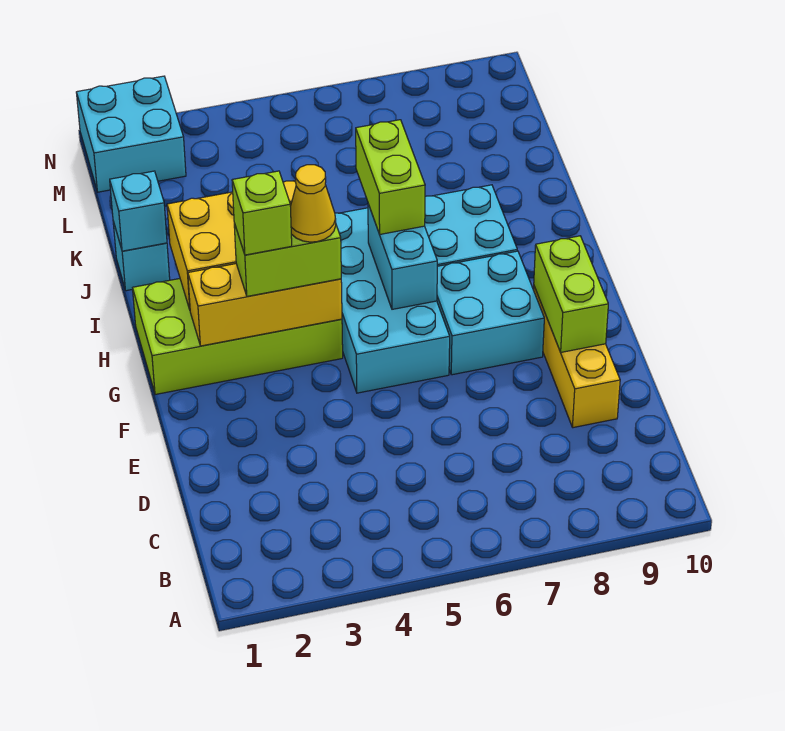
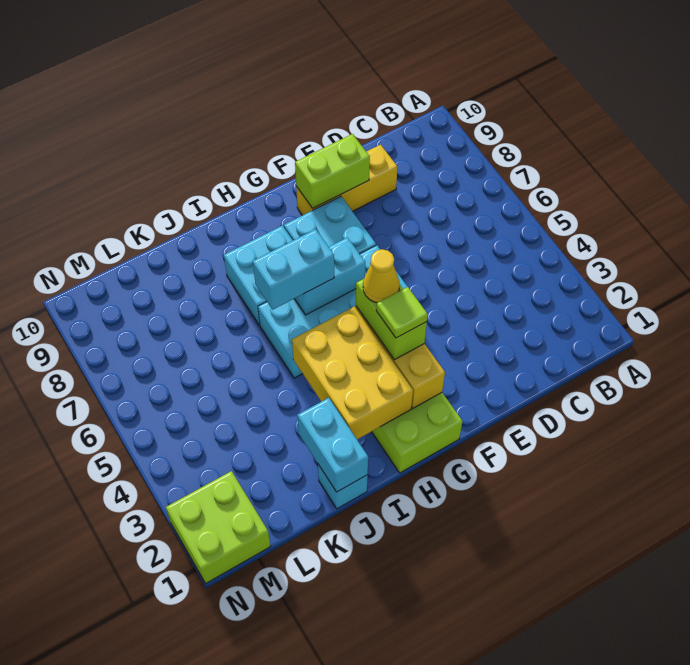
lime brick G3 level 4 -> lime tile G3 level 4
lime brick H6:I6 level 3 -> cyan brick H6:I6 level 3
cyan brick J1 level 2 -> cyan brick J1:J2 level 2
cyan brick M1:N2 level 1 -> lime brick M1:N2 level 1

